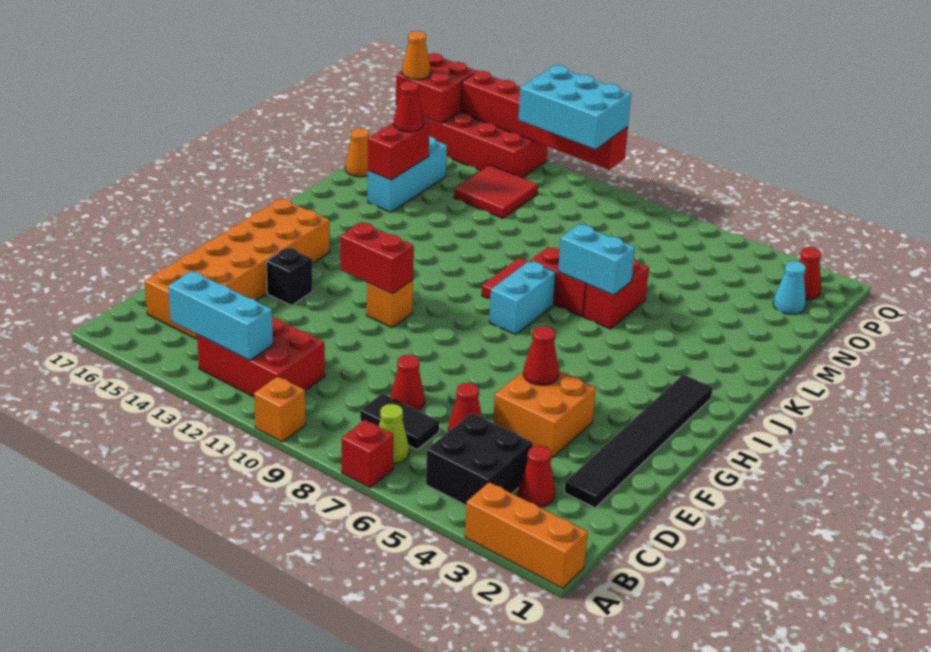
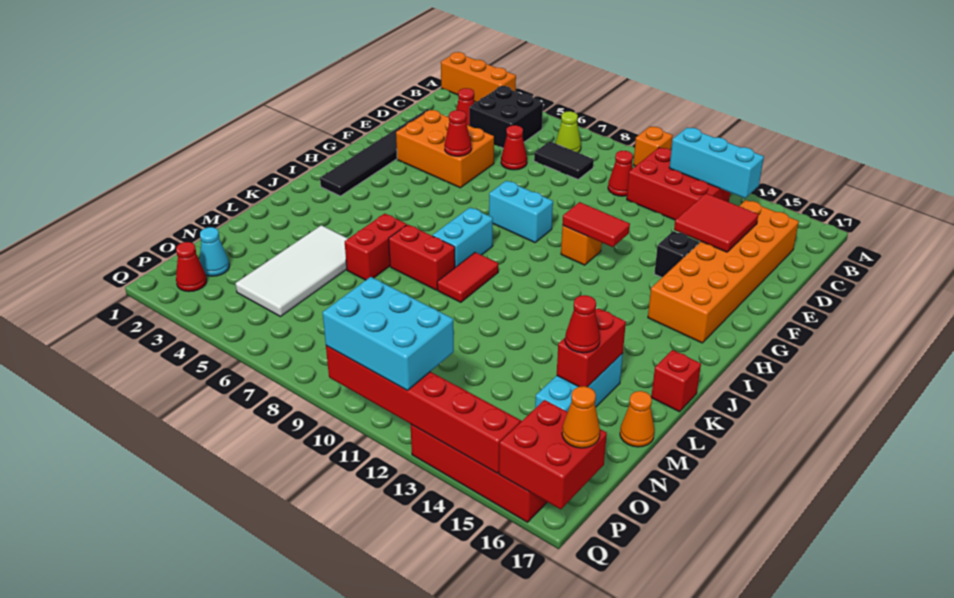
red brick A7 level 1 -> red brick K17 level 1
red cone D8 level 1 -> red cone C10 level 1
orange brick E4:F5 level 1 -> orange brick E3:F5 level 1
red brick G11:G12 level 2 -> red tile G11:G12 level 2
cyan brick K6:K7 level 2 -> cyan brick G8:G9 level 1
none -> white tile L4:O5 level 1
red tile N12:O13 level 1 -> red tile D14:E15 level 2

